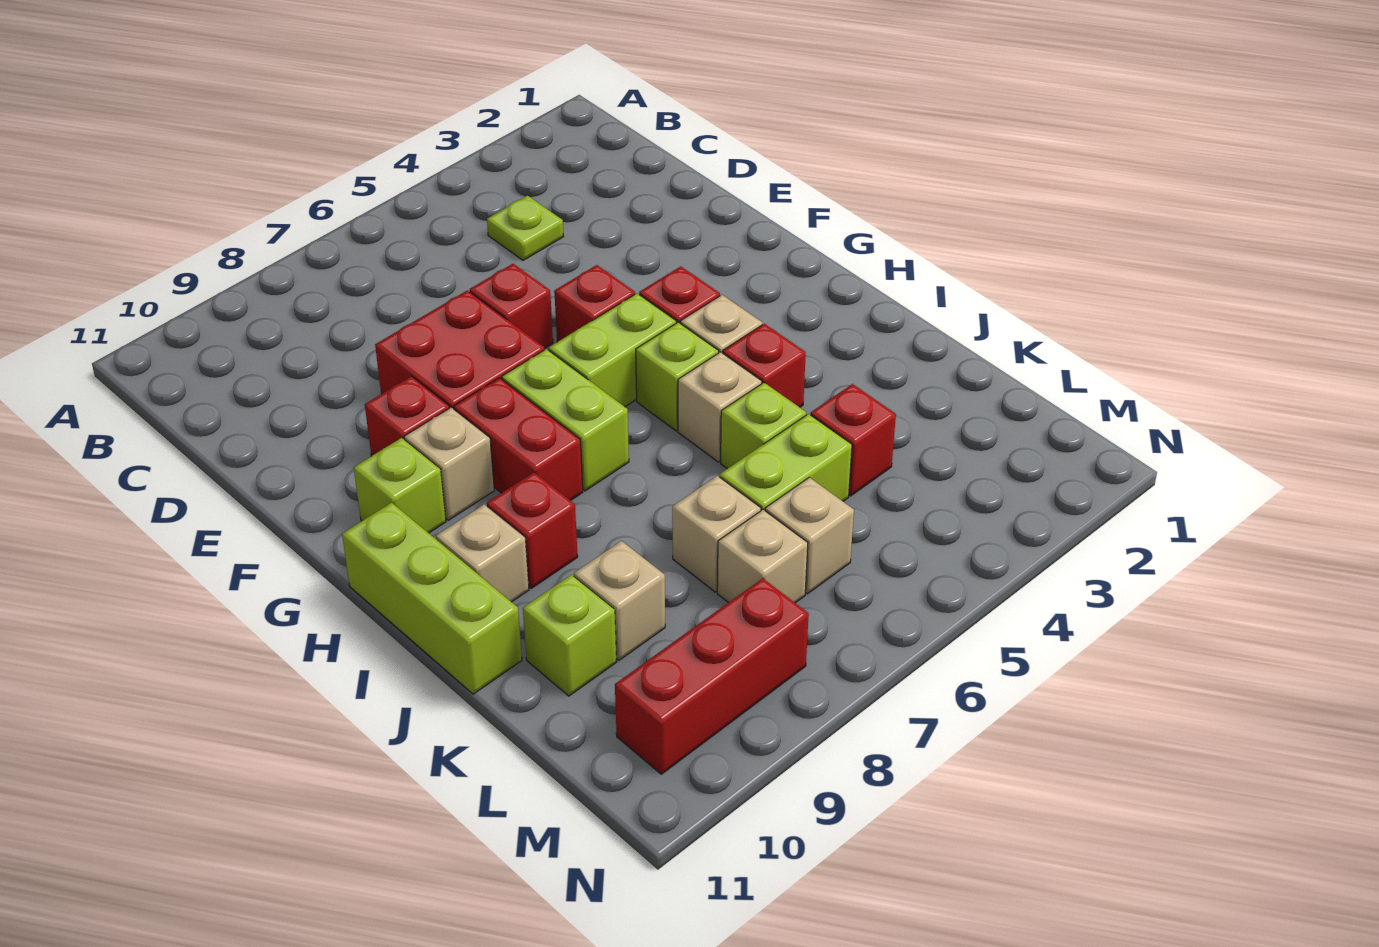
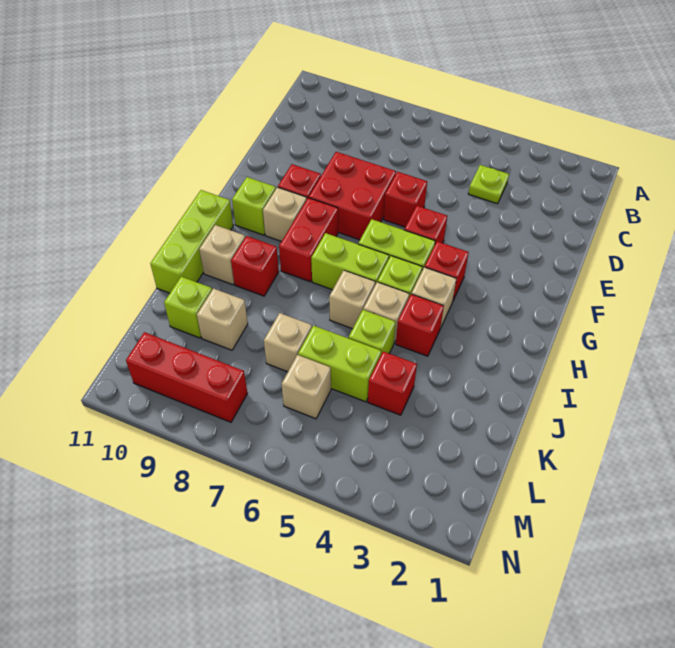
lime brick G7:H7 level 1 -> lime brick H6:H7 level 1
tan brick L7 level 1 -> tan brick I6 level 1

